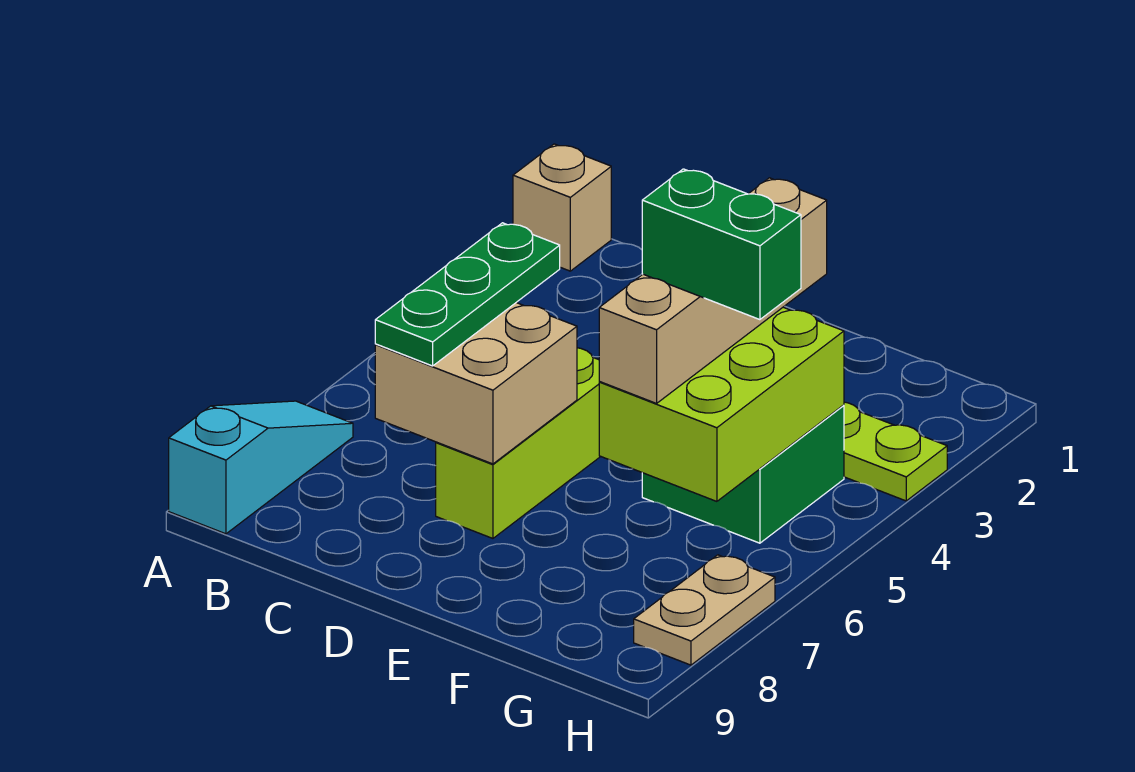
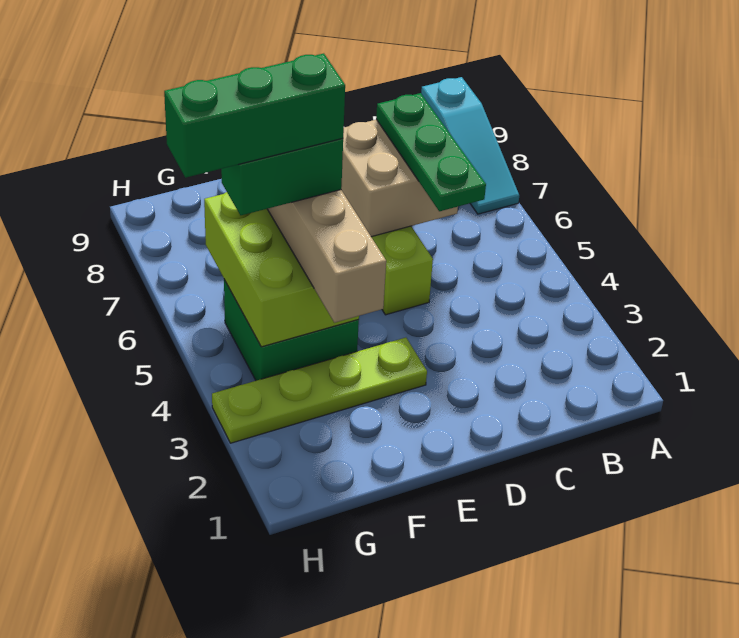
tan brick A1 level 1 -> none
none -> green brick F5:H5 level 5
tan plate H7:H8 level 1 -> none

